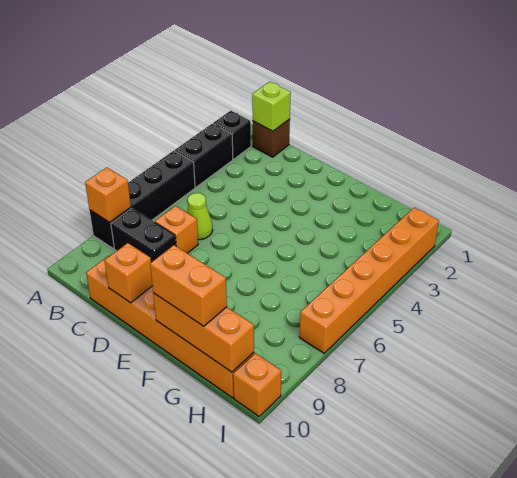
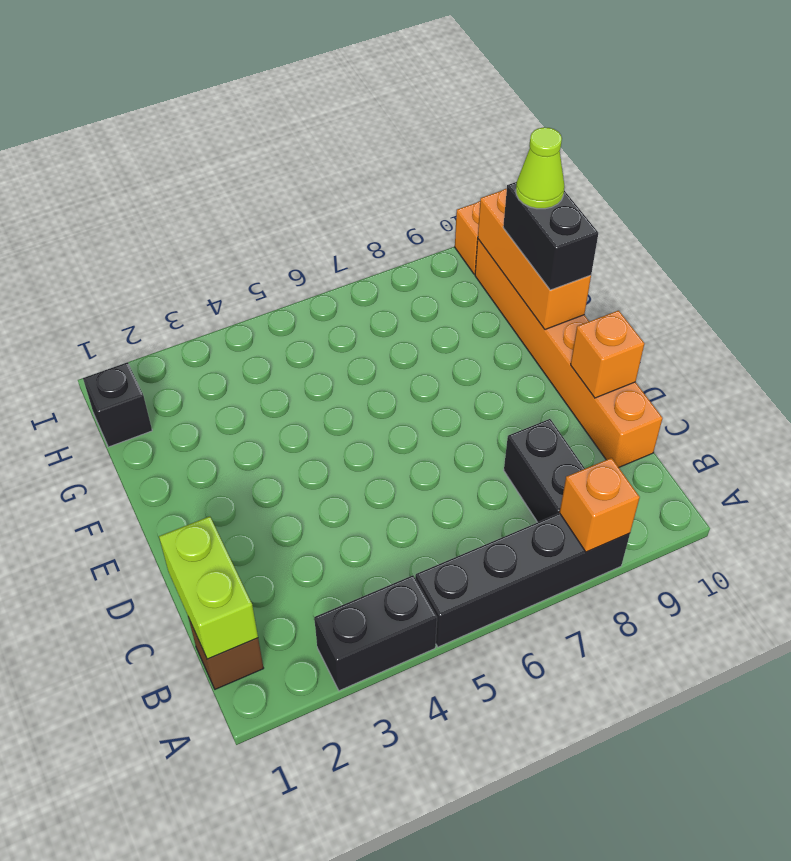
black brick A2 level 1 -> black brick H1 level 1
lime brick B1 level 2 -> lime brick B1:C1 level 2
lime cone C6 level 1 -> lime cone G10 level 4
orange brick C7 level 1 -> none
orange brick F10:G10 level 3 -> black brick F10:G10 level 3
orange brick I2:I7 level 1 -> none

